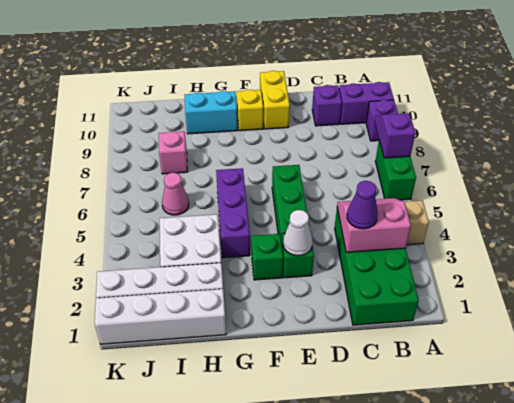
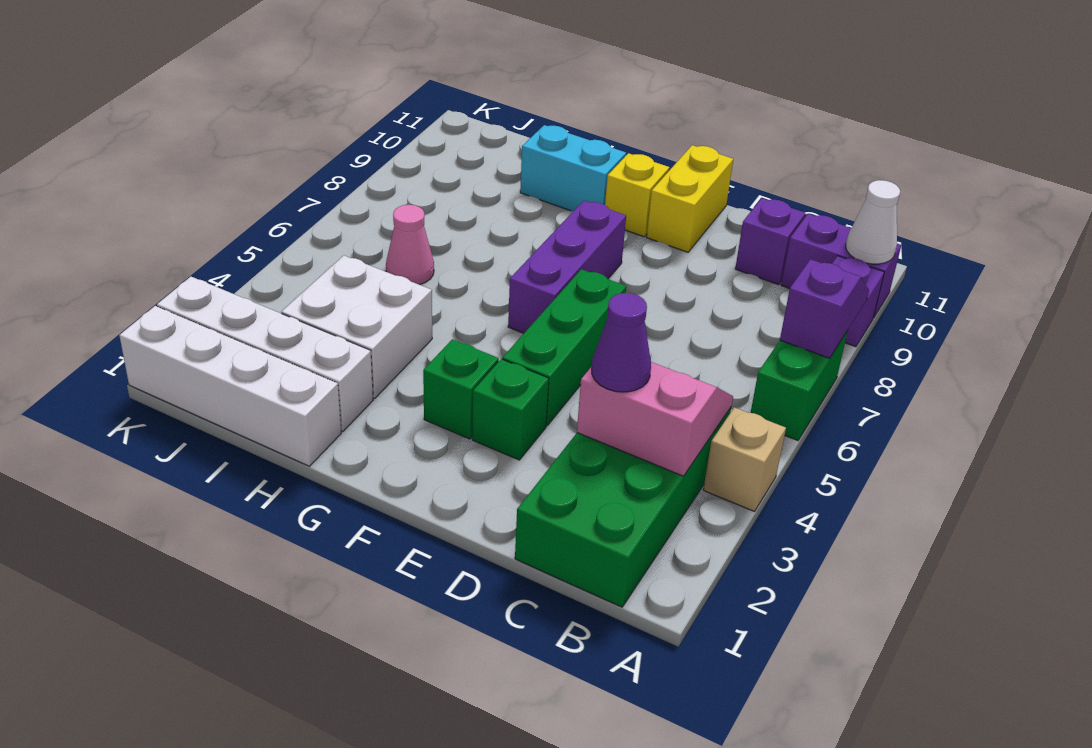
white cone E3 level 2 -> white cone A10 level 2
purple brick G4:G6 level 1 -> purple brick F6:F8 level 1
pink brick I8 level 1 -> none

